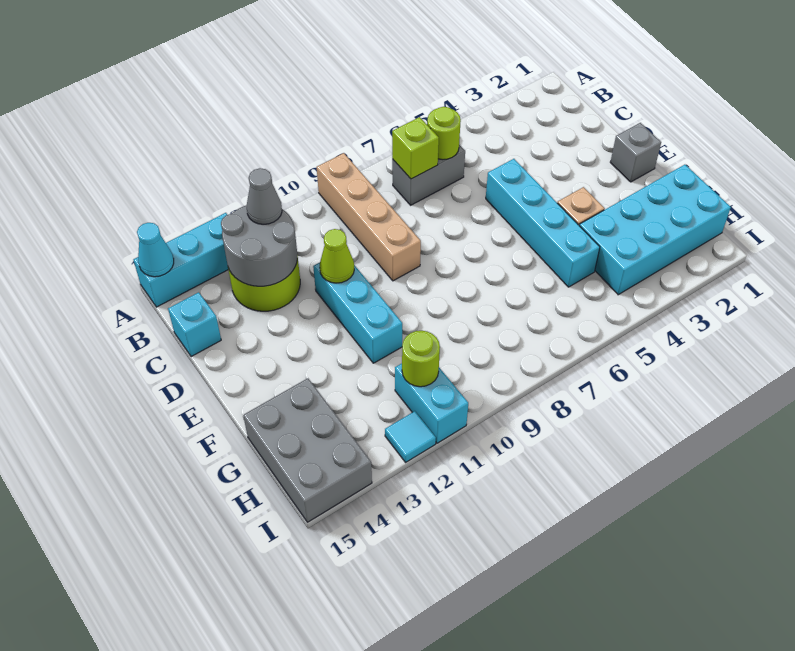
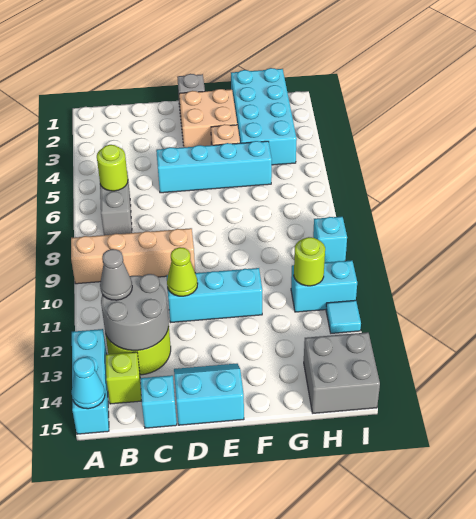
lime brick B7 level 2 -> lime brick B14 level 1
none -> cyan slope D14:E15 level 1 top 15
none -> tan brick E2:F3 level 1
grey brick G14:I15 level 1 -> grey brick H14:I15 level 1
none -> cyan brick I9 level 1

